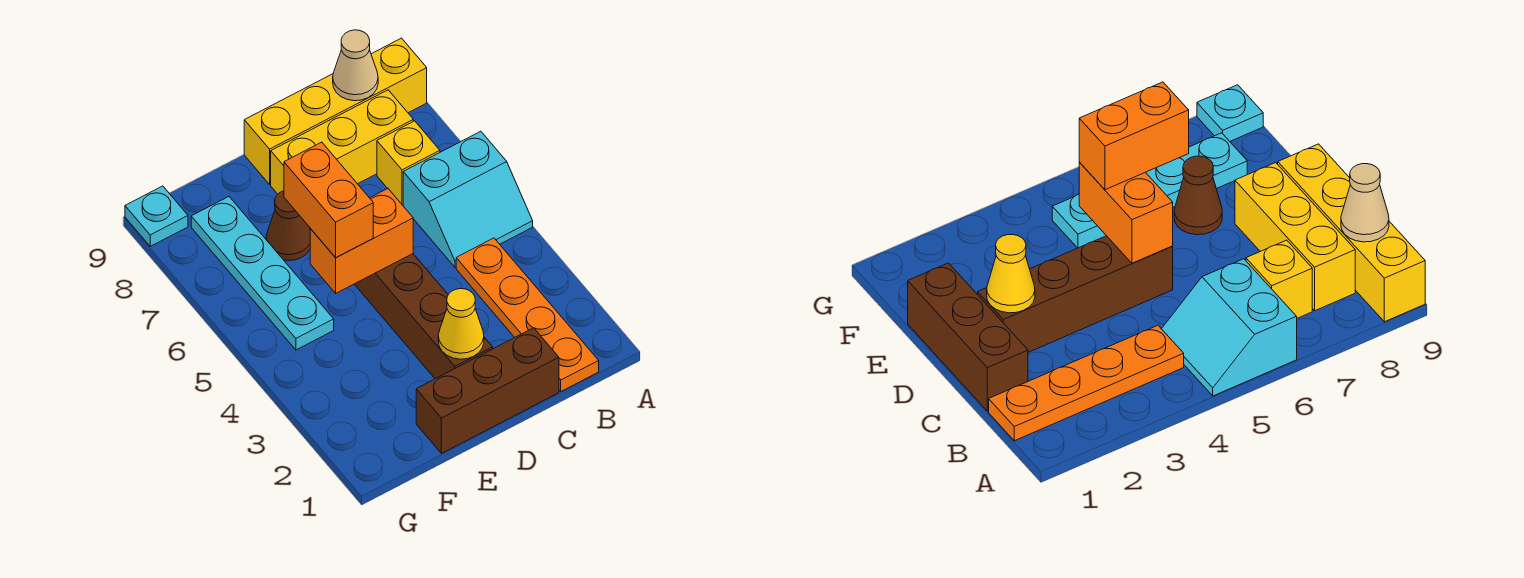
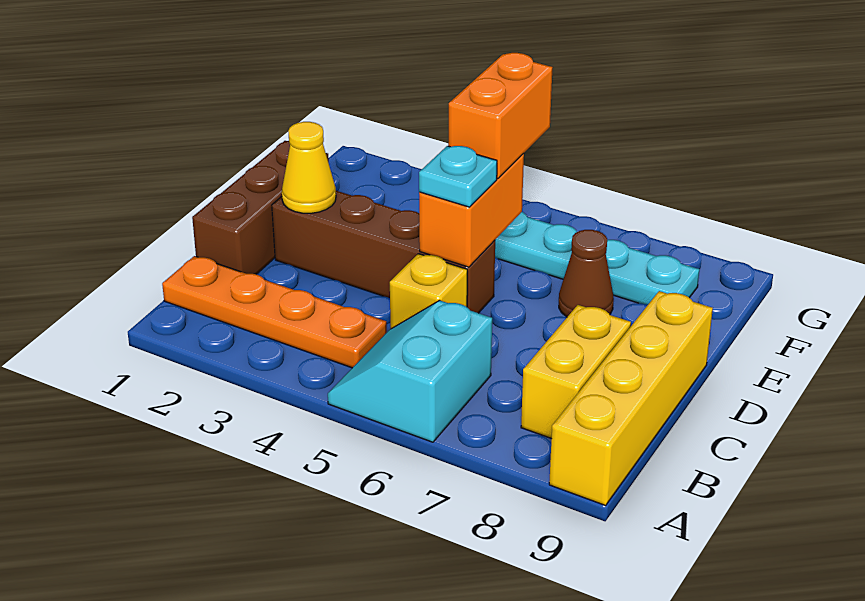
yellow brick B7 level 1 -> yellow brick C5 level 1
yellow brick B8:D8 level 1 -> yellow brick B8:C8 level 1
tan cone B9 level 2 -> none
orange brick E5:E6 level 3 -> orange brick E5:F5 level 3
cyan plate G9 level 1 -> cyan plate D5 level 3

